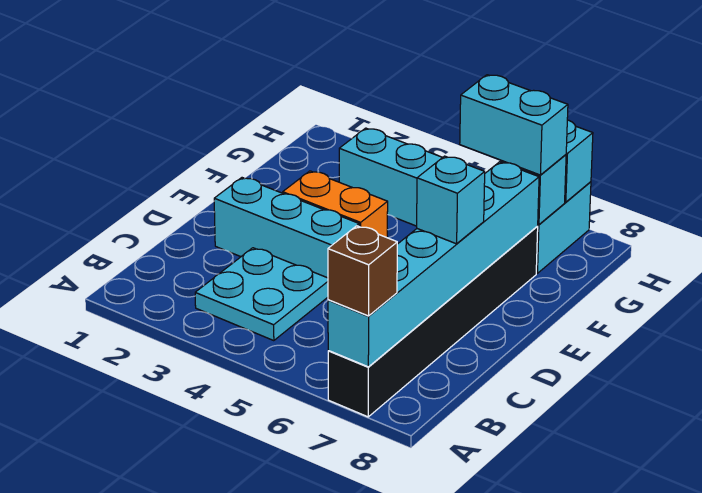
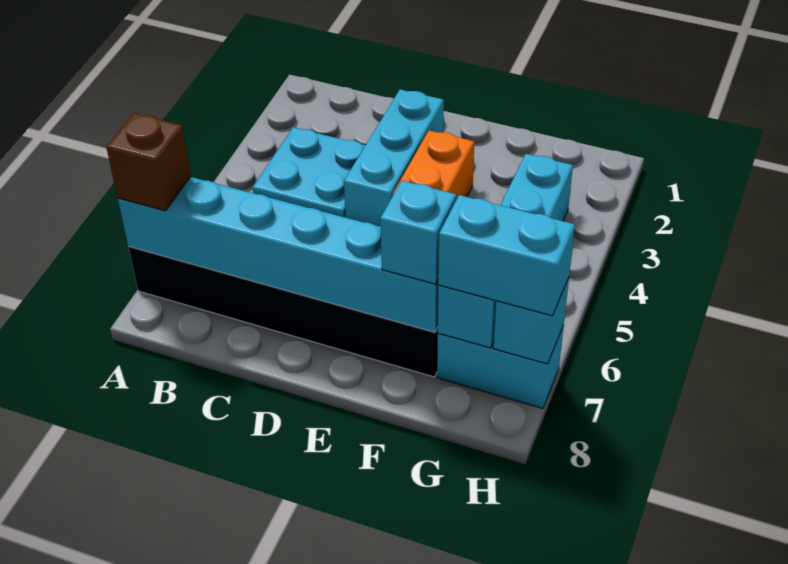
cyan brick D7 level 3 -> cyan brick F7 level 3
cyan brick G6:G7 level 3 -> cyan brick G7:H7 level 3

